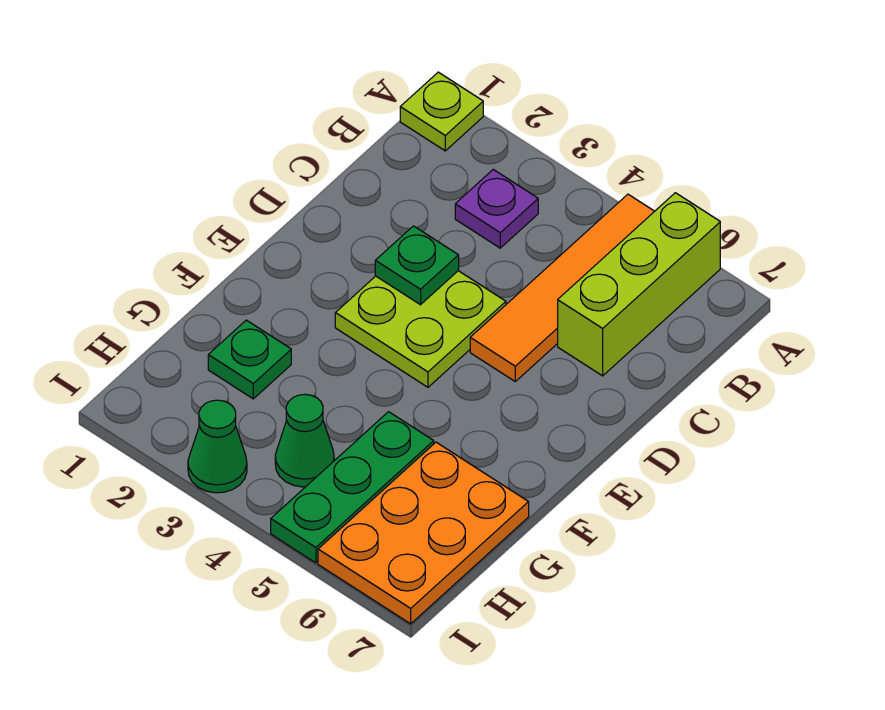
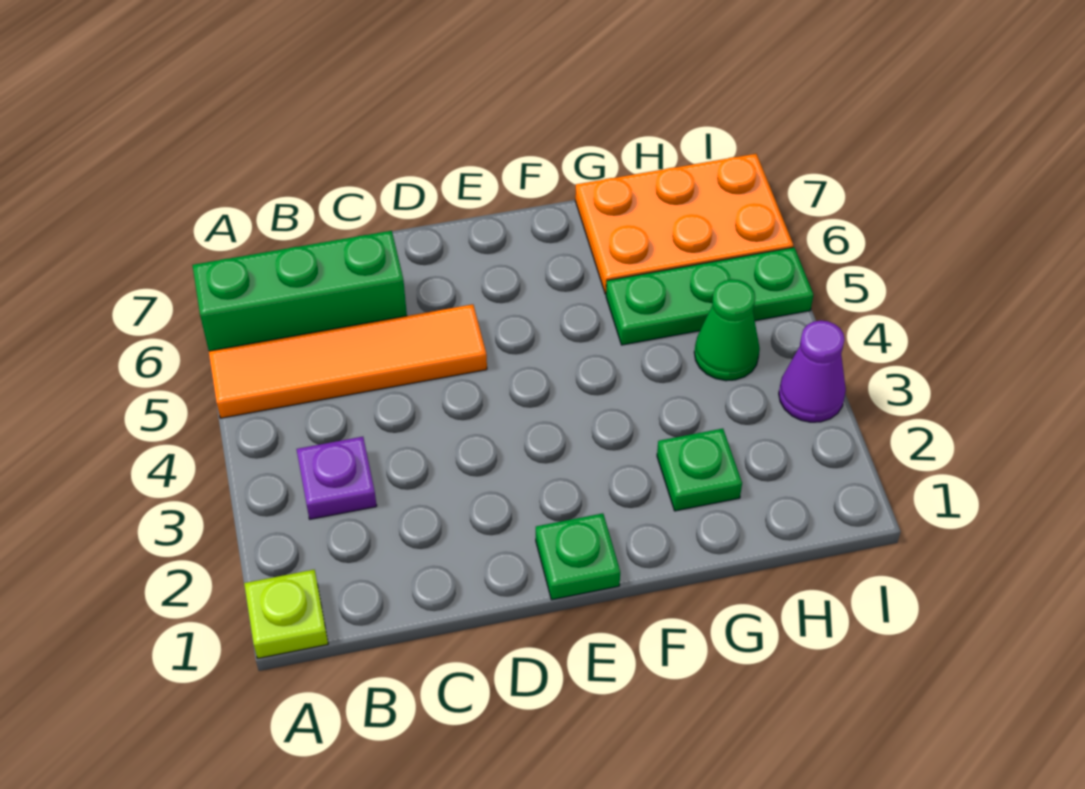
lime brick A6:C6 level 1 -> green brick A6:C6 level 1
lime plate D3:E4 level 1 -> none
green plate D3 level 2 -> green plate E1 level 1
green cone I3 level 1 -> purple cone I3 level 1

